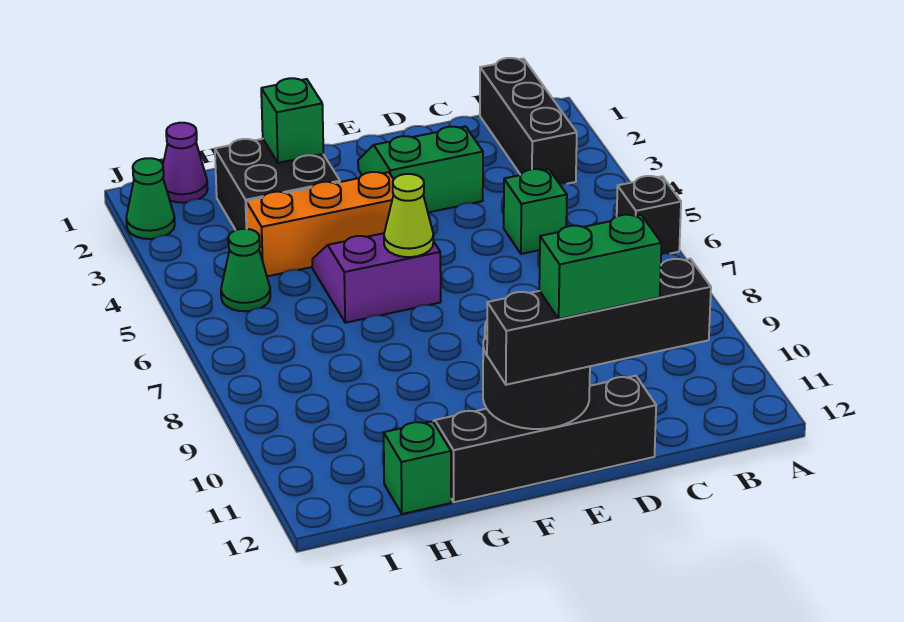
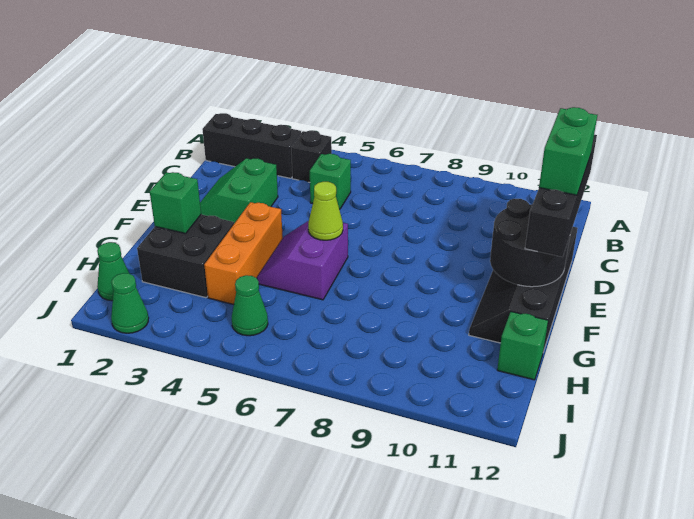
black brick A6 level 1 -> black brick B4 level 1
purple cone I1 level 1 -> green cone I1 level 1

